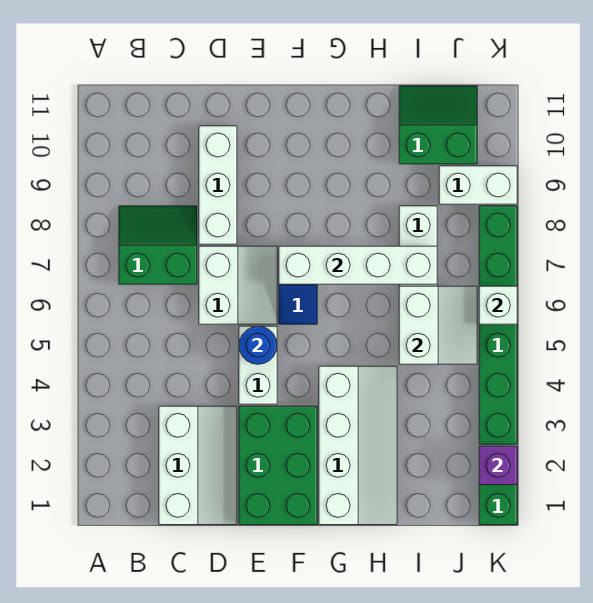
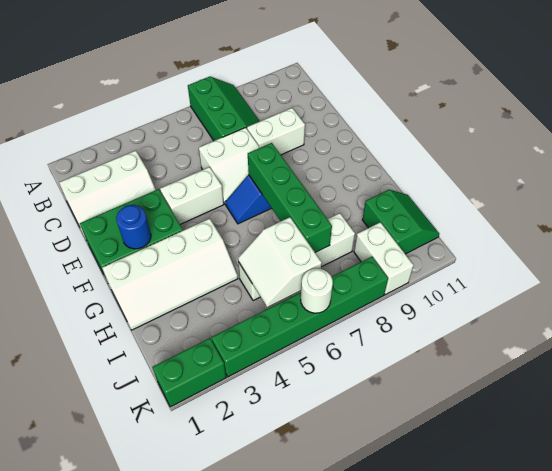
green slope B7:C8 level 1 top 7 -> green slope A7:C8 level 1 top 7
white brick D8:D10 level 1 -> white brick D8:D9 level 1
blue round brick E5 level 2 -> blue round brick F2 level 2
white brick F7:I7 level 2 -> green brick F7:I7 level 2
white slope I5:J6 level 2 top I -> white slope I5:J6 level 2 top 6
purple brick K2 level 2 -> none
white brick K6 level 2 -> white round brick K6 level 2

